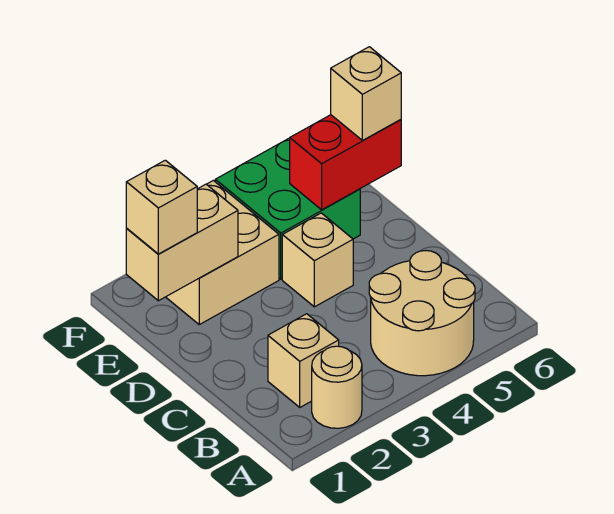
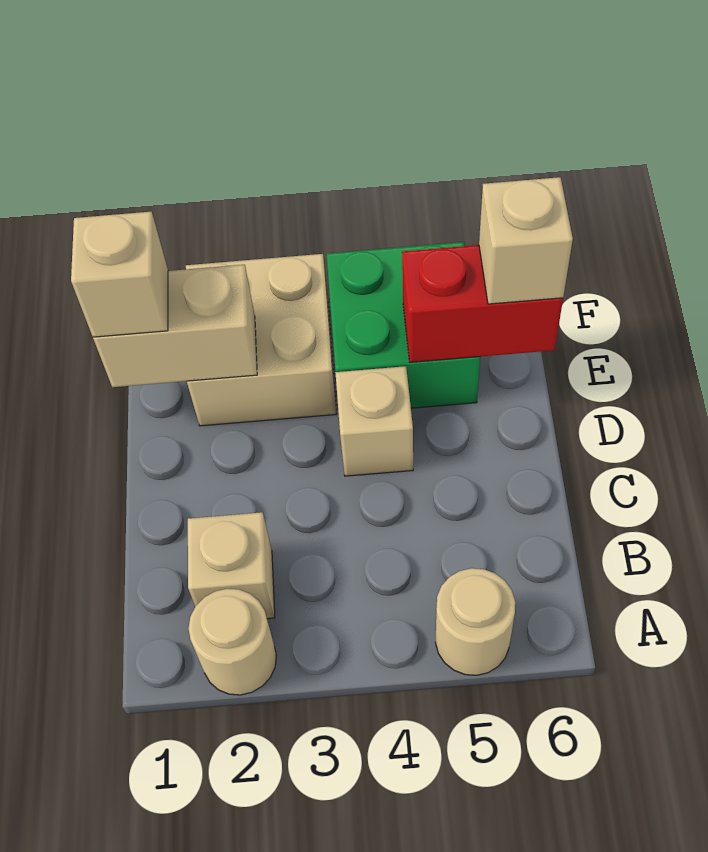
tan round brick A4:B5 level 1 -> tan round brick A5 level 1

